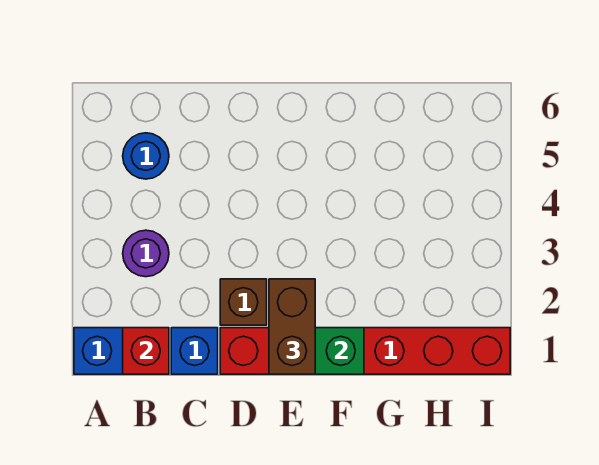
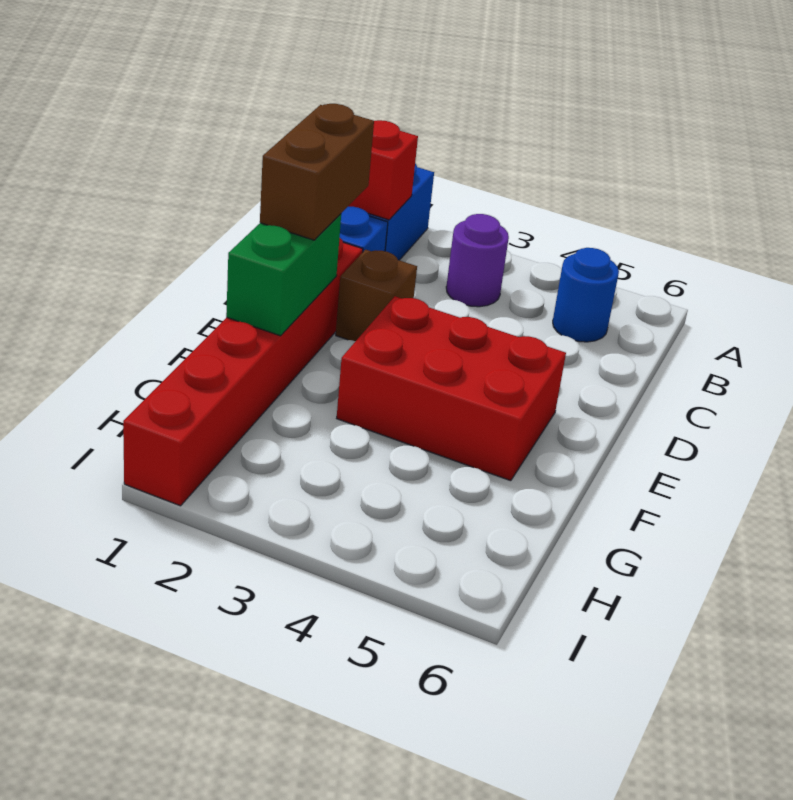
brown brick E1:E2 level 3 -> brown brick D1:E1 level 3
none -> red brick E3:F5 level 1

